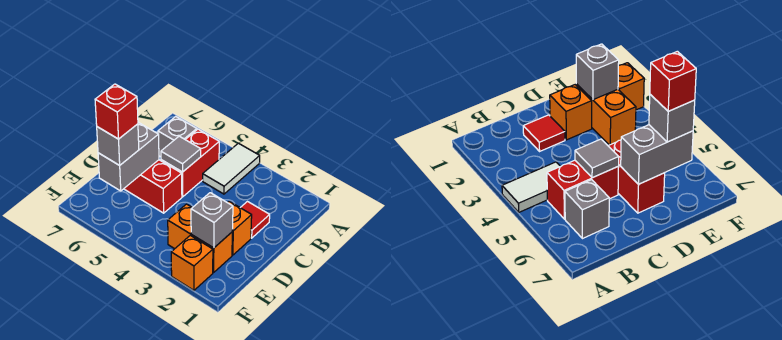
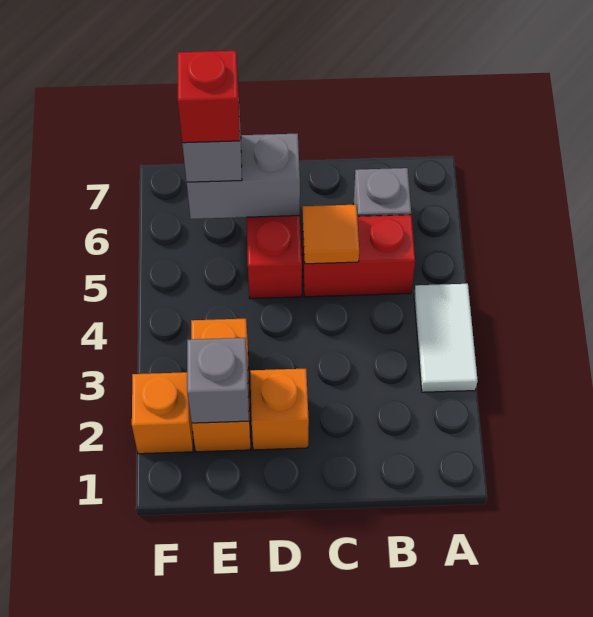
white tile A4:B4 level 1 -> white tile A3:A4 level 1
red tile C2 level 1 -> none
grey tile C5 level 2 -> orange tile C5 level 2

